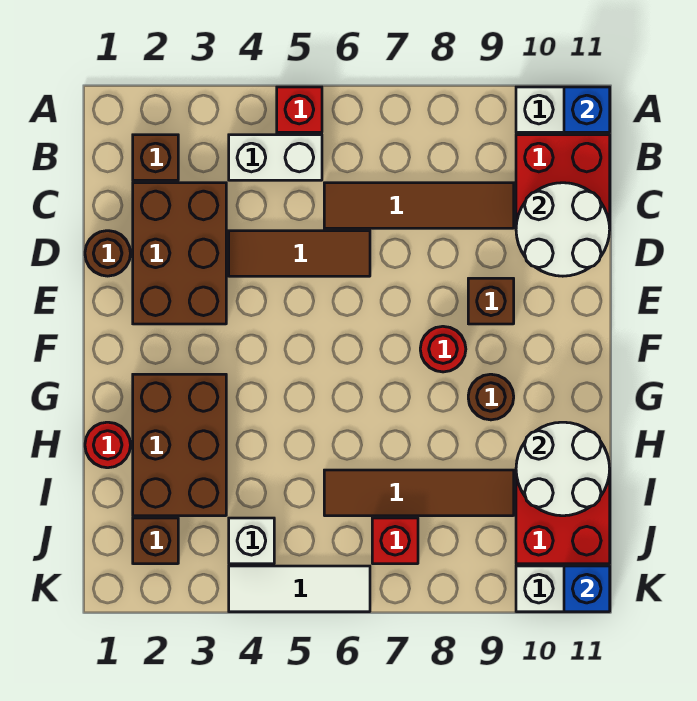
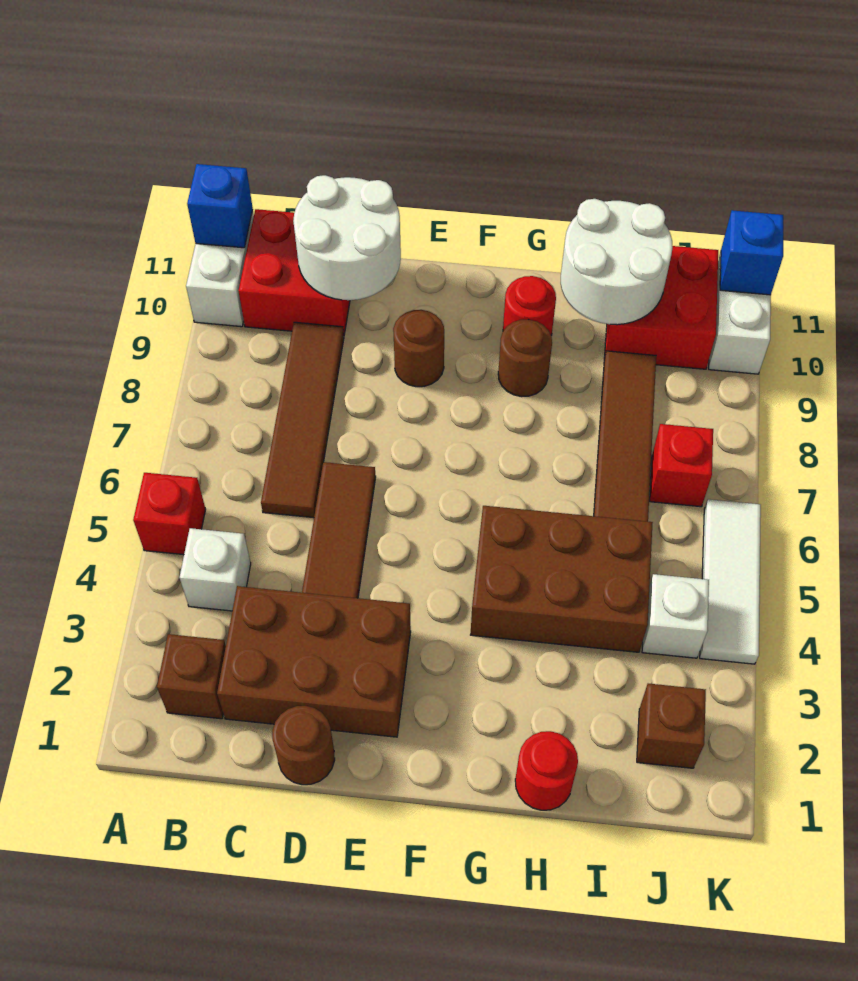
white brick B4:B5 level 1 -> white brick B4 level 1
brown brick E9 level 1 -> brown round brick E9 level 1
red round brick F8 level 1 -> red round brick G10 level 1
brown brick G2:I3 level 1 -> brown brick G4:I5 level 1

